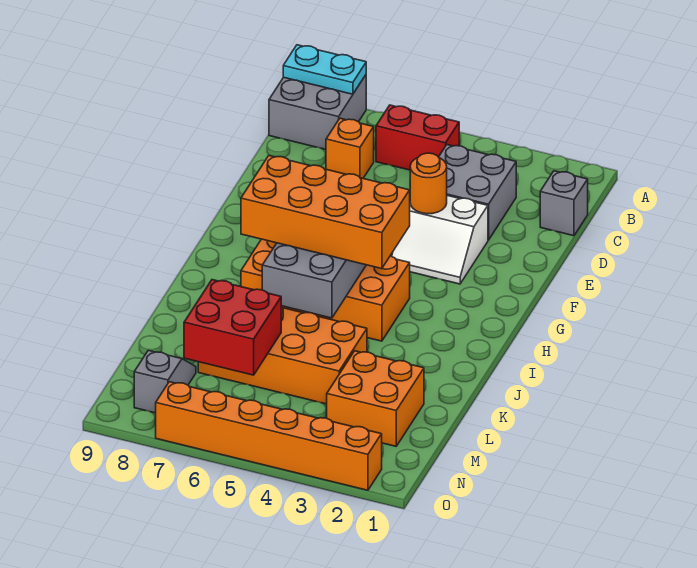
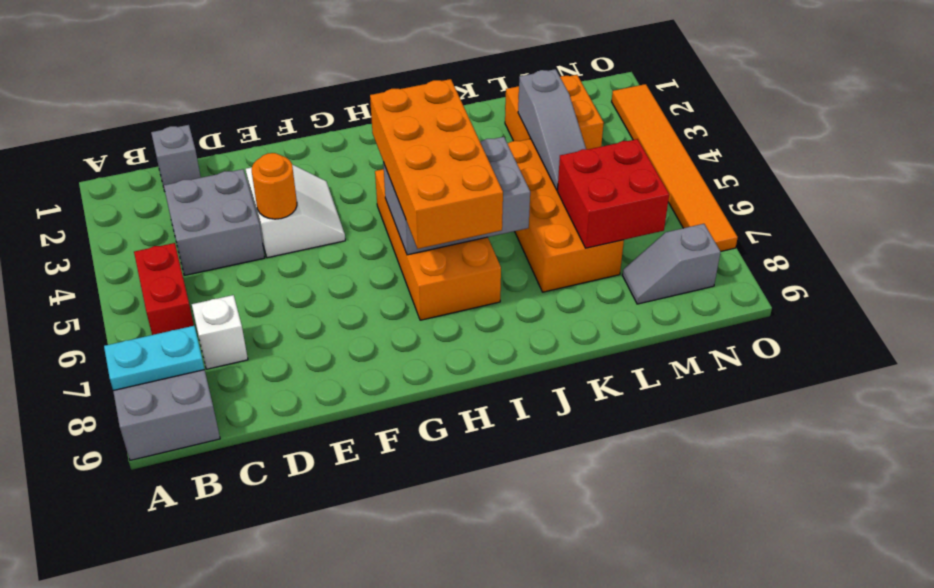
cyan plate A8:A9 level 2 -> cyan plate A8:B8 level 2
orange brick C7 level 1 -> white brick C7 level 1
none -> grey slope L3:L5 level 2 top 3
orange brick O2:O7 level 1 -> orange tile O2:O7 level 1

